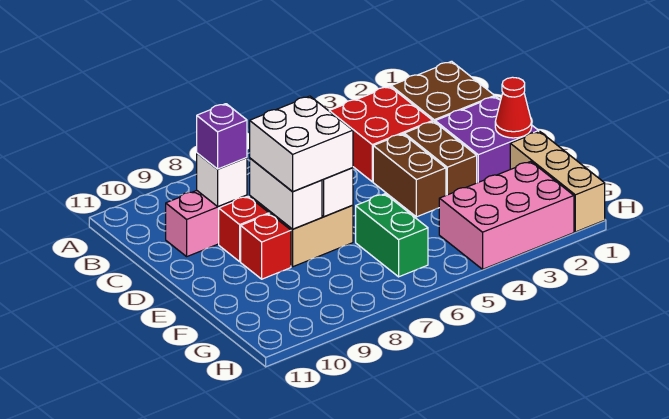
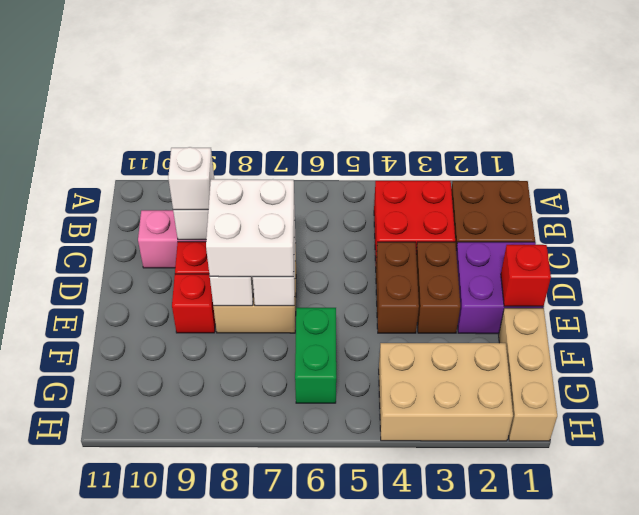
purple brick C9 level 3 -> white brick C9 level 3
red cone E1 level 2 -> red brick E1 level 2
pink brick G2:H4 level 1 -> tan brick G2:H4 level 1

